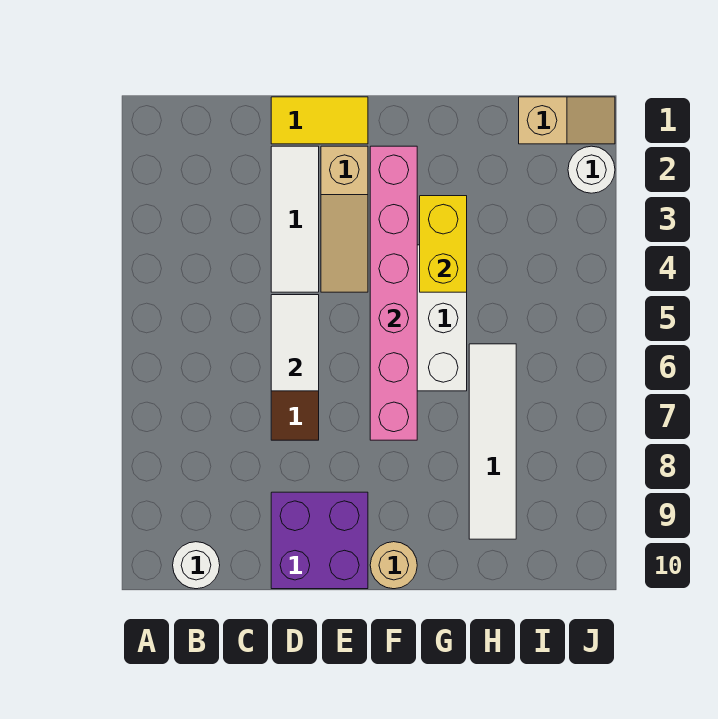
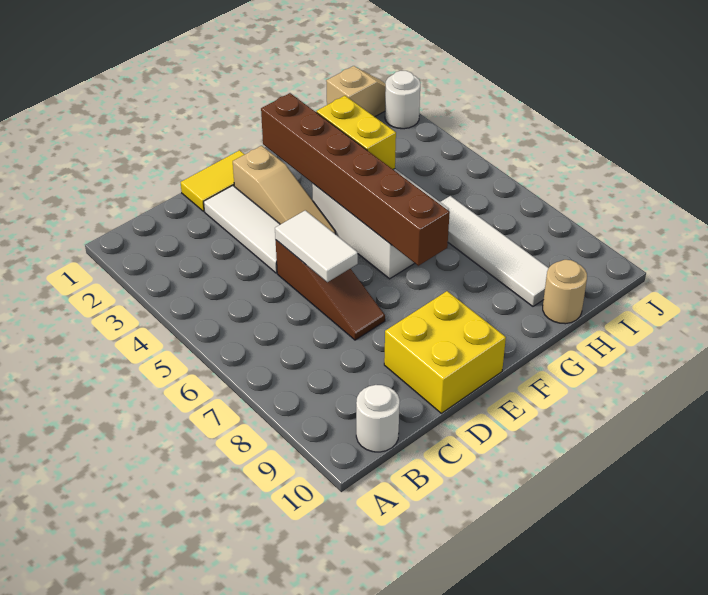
purple brick D9:E10 level 1 -> yellow brick D9:E10 level 1
pink brick F2:F7 level 2 -> brown brick F2:F7 level 2
tan round brick F10 level 1 -> tan round brick H10 level 1

